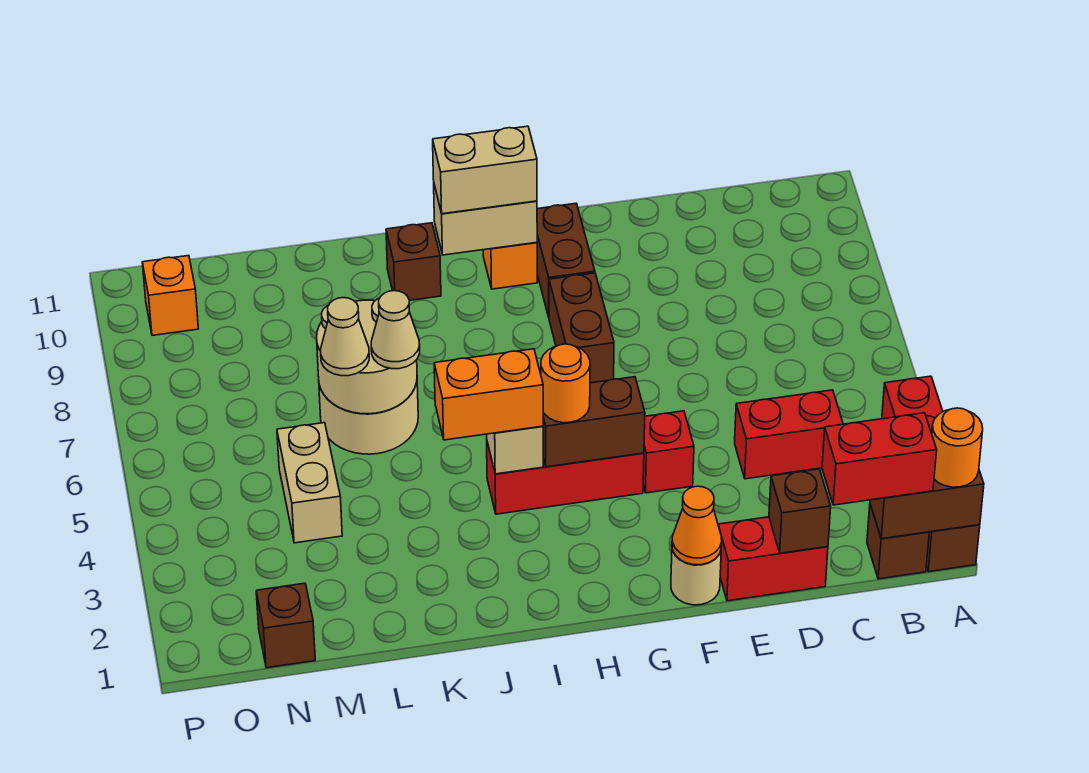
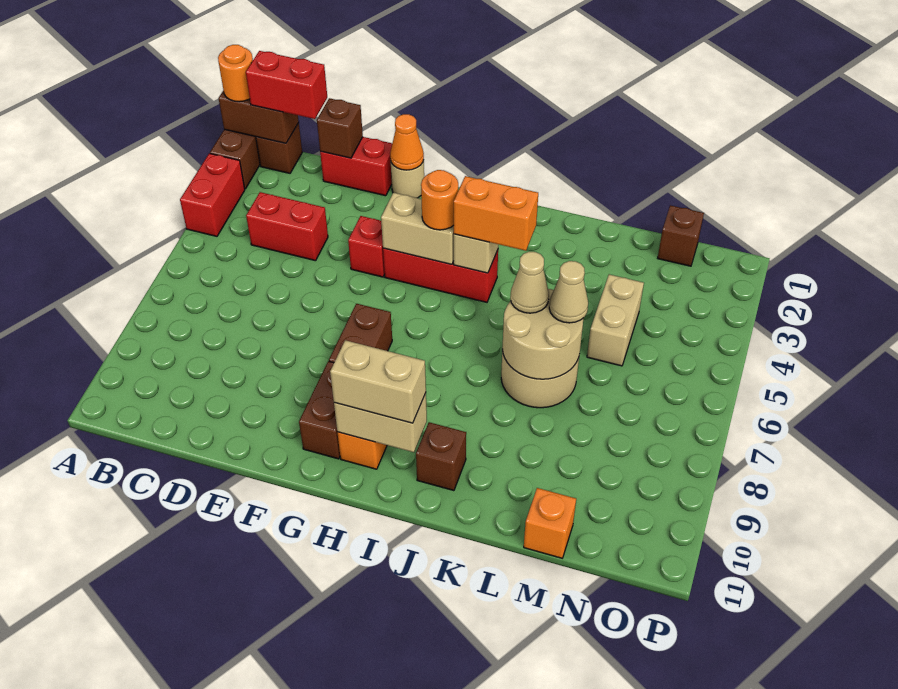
brown brick G4:H4 level 2 -> tan brick G4:H4 level 2
orange brick O10 level 1 -> orange brick M11 level 1

